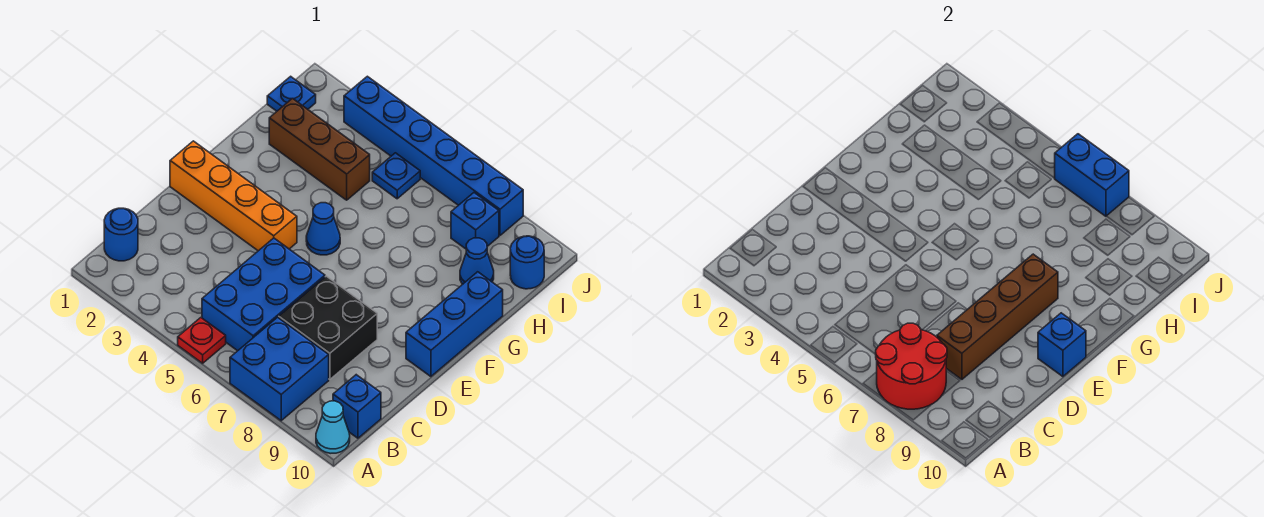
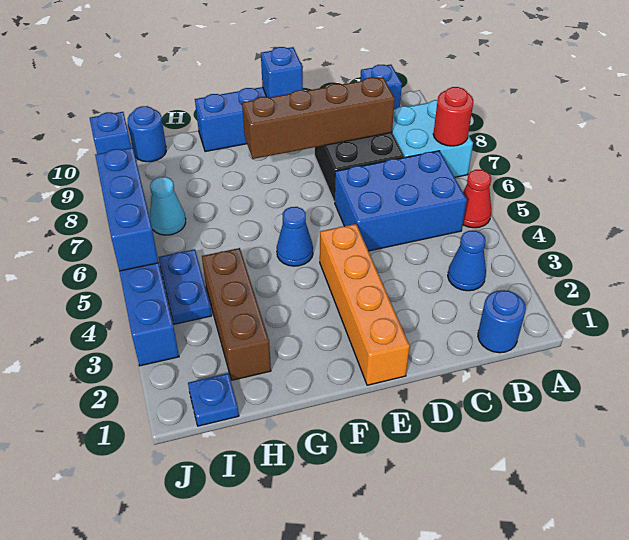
red plate A5 level 1 -> red cone A5 level 1
blue brick A7:B8 level 1 -> cyan brick A7:B8 level 1
red round brick A7:B8 level 2 -> red round brick A7 level 2
cyan cone A10 level 1 -> cyan cone I7 level 1
blue cone H9 level 1 -> blue cone B3 level 1
blue plate I5 level 1 -> blue plate I4:I5 level 1
blue brick I8 level 1 -> blue brick J10 level 1
blue brick J6:J7 level 2 -> blue brick J5:J7 level 2

